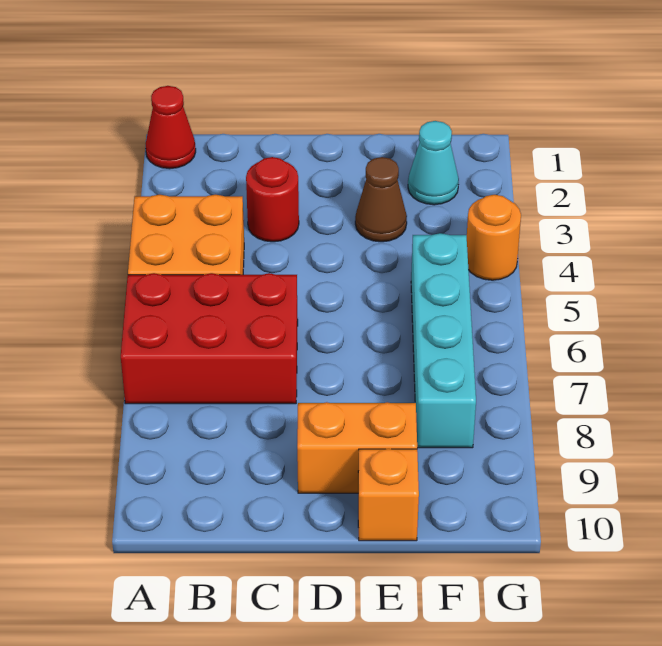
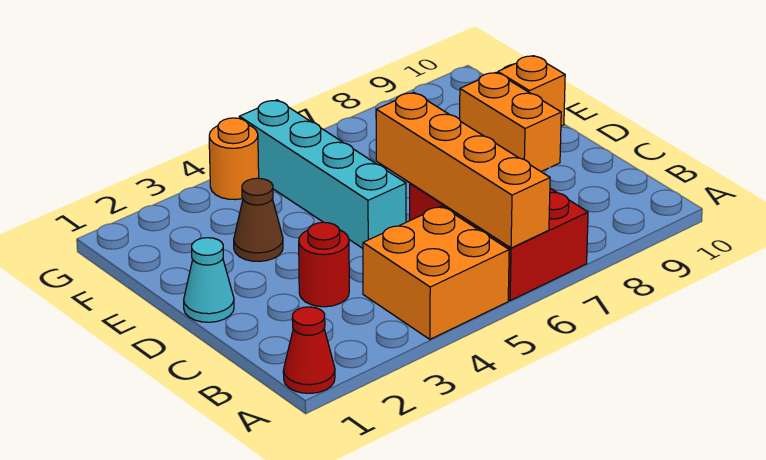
none -> orange brick A6:D6 level 2
cyan cone F2 level 1 -> cyan cone D1 level 1
cyan brick F5:F8 level 1 -> cyan brick D5:G5 level 1

